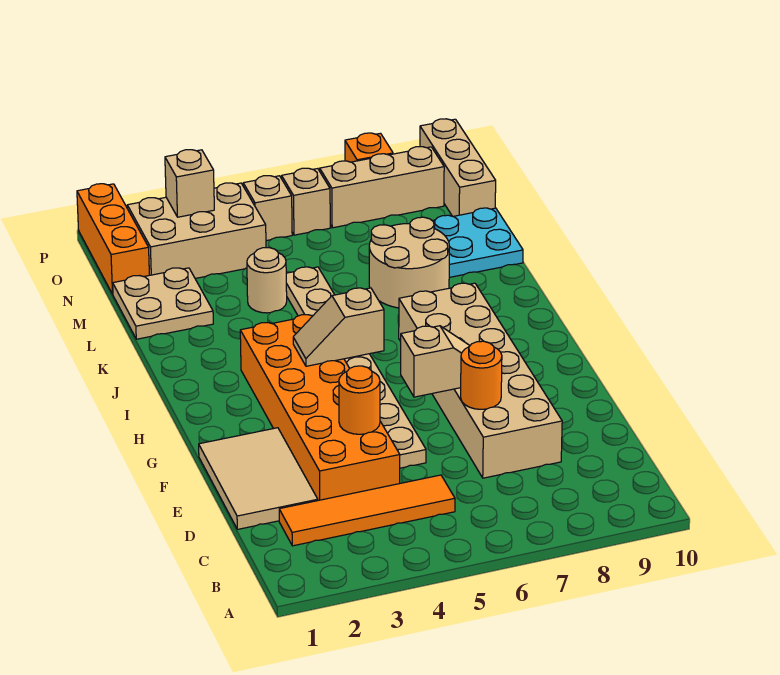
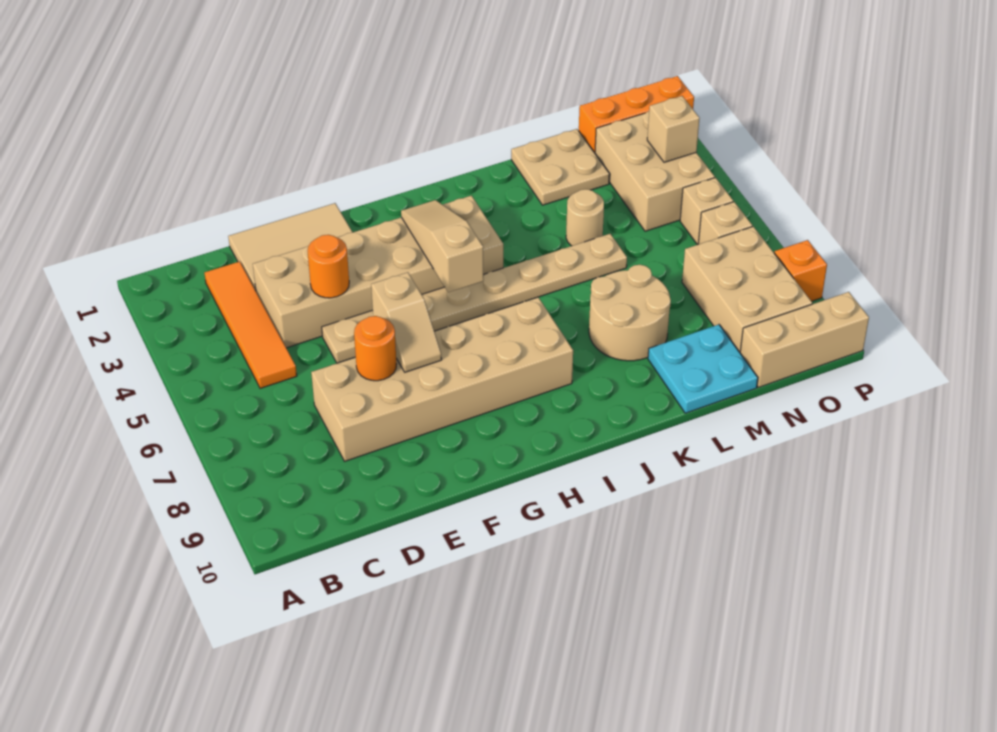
orange brick D3:I4 level 1 -> tan brick D3:I4 level 1
tan slope H4:H5 level 2 top 5 -> tan slope H3:H5 level 2 top 5
tan brick O7:O9 level 1 -> tan brick N7:O9 level 1

